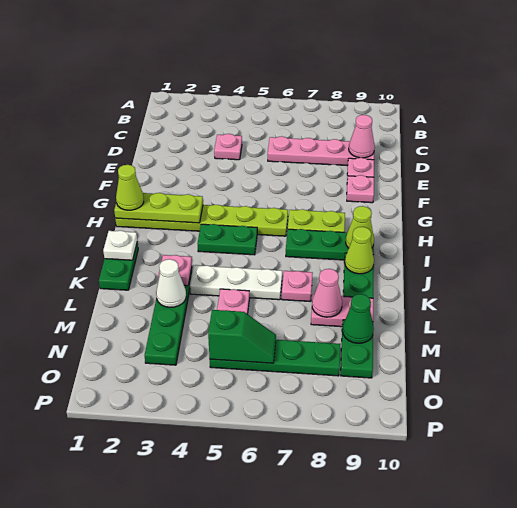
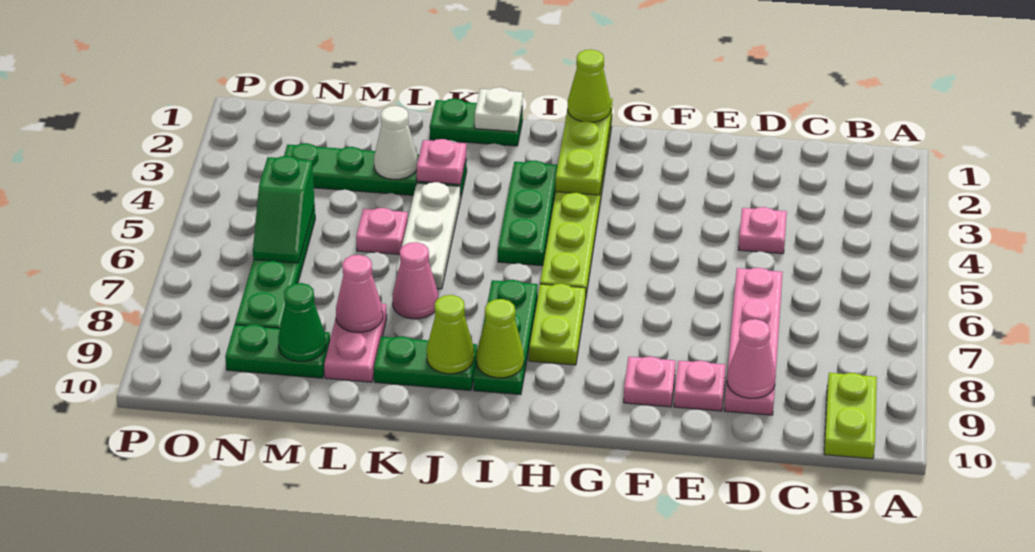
none -> lime plate B9:B10 level 1
green plate I4:I5 level 1 -> green plate I3:I5 level 1
pink plate K7 level 1 -> pink cone K7 level 1

